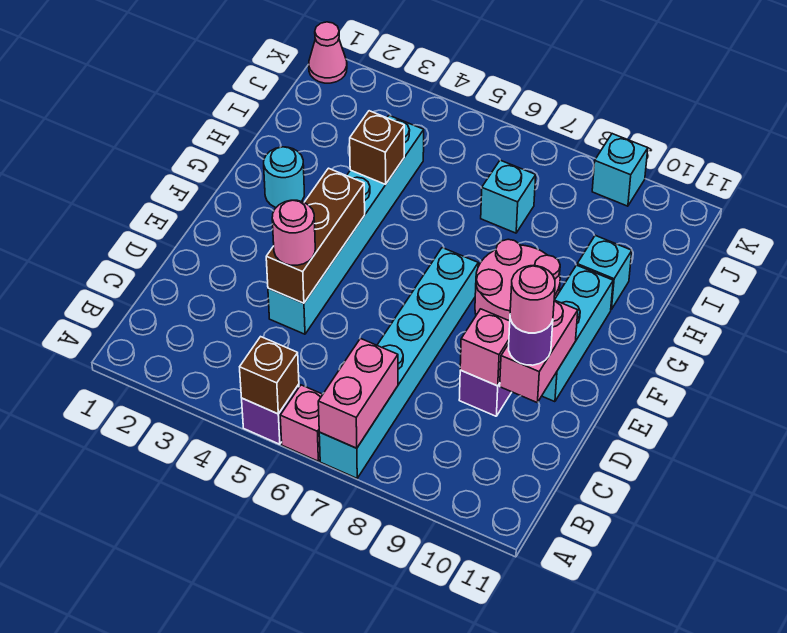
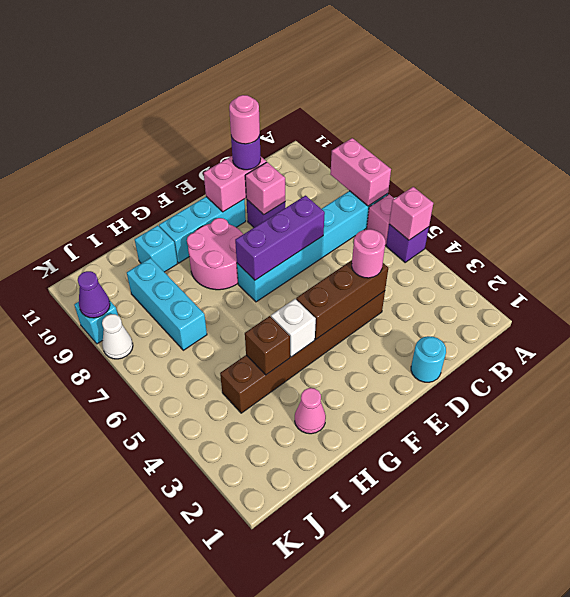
brown brick A5 level 2 -> pink brick A5 level 2
pink brick A7:B7 level 2 -> pink brick A7:A8 level 2
cyan brick D4:I4 level 1 -> brown brick D4:I4 level 1
none -> purple brick D7:F7 level 2
cyan round brick G2 level 1 -> cyan round brick D1 level 1
none -> white brick G4 level 2
cyan brick I7 level 1 -> cyan brick I7:I9 level 1
pink cone K1 level 1 -> pink cone H2 level 1
none -> white cone K8 level 1
none -> purple cone K9 level 2

